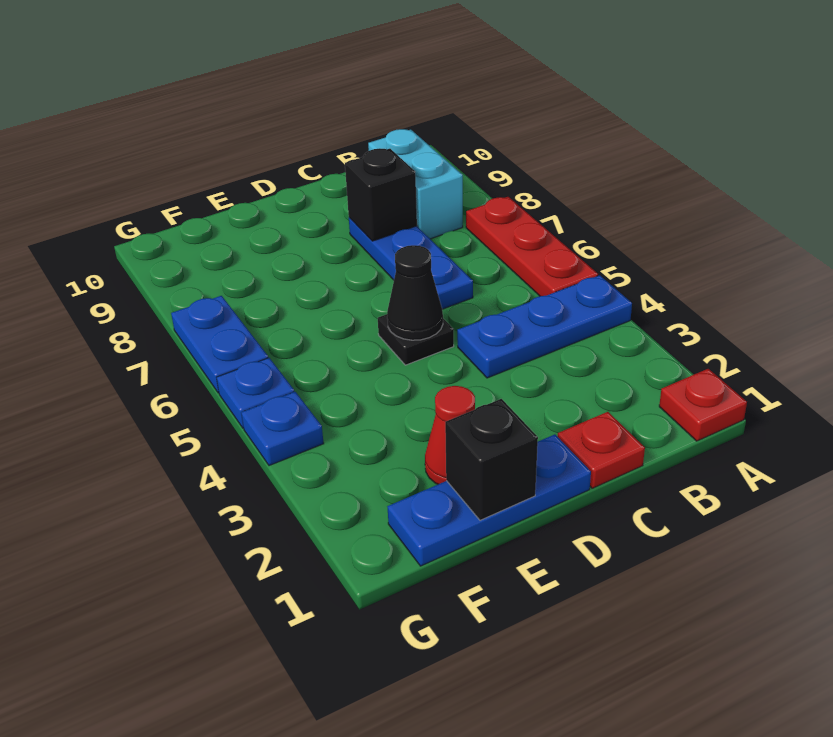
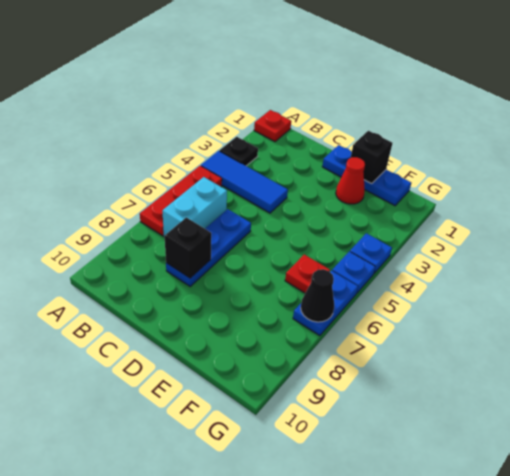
blue plate A4:C4 level 1 -> blue tile A4:C4 level 1
cyan brick B8:B9 level 1 -> cyan brick B6:B7 level 1
red plate C1 level 1 -> red plate F6 level 1
black plate D5 level 1 -> black plate A3 level 1
black cone D5 level 2 -> black cone G7 level 2

